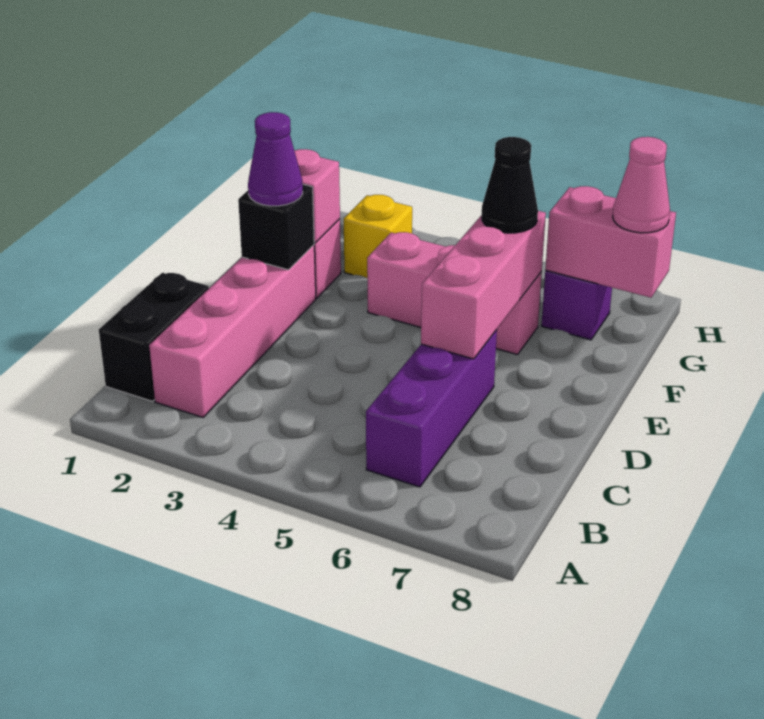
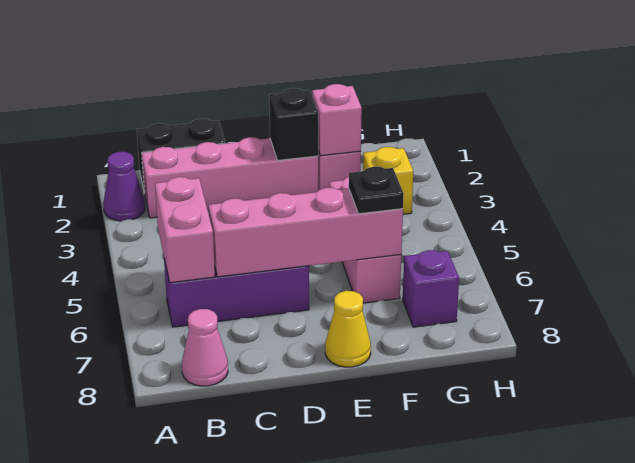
pink brick D6:F6 level 2 -> pink brick C6:F6 level 2
purple cone E2 level 3 -> purple cone A2 level 1
none -> yellow cone E8 level 1
black cone F6 level 3 -> black plate F6 level 3
pink brick G7:G8 level 2 -> pink brick B5:B6 level 2
pink cone G8 level 3 -> pink cone B8 level 1

